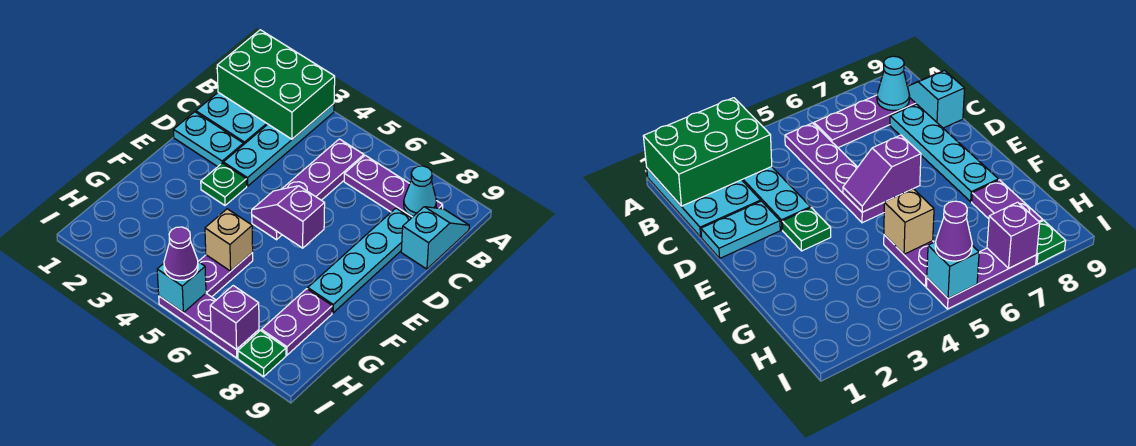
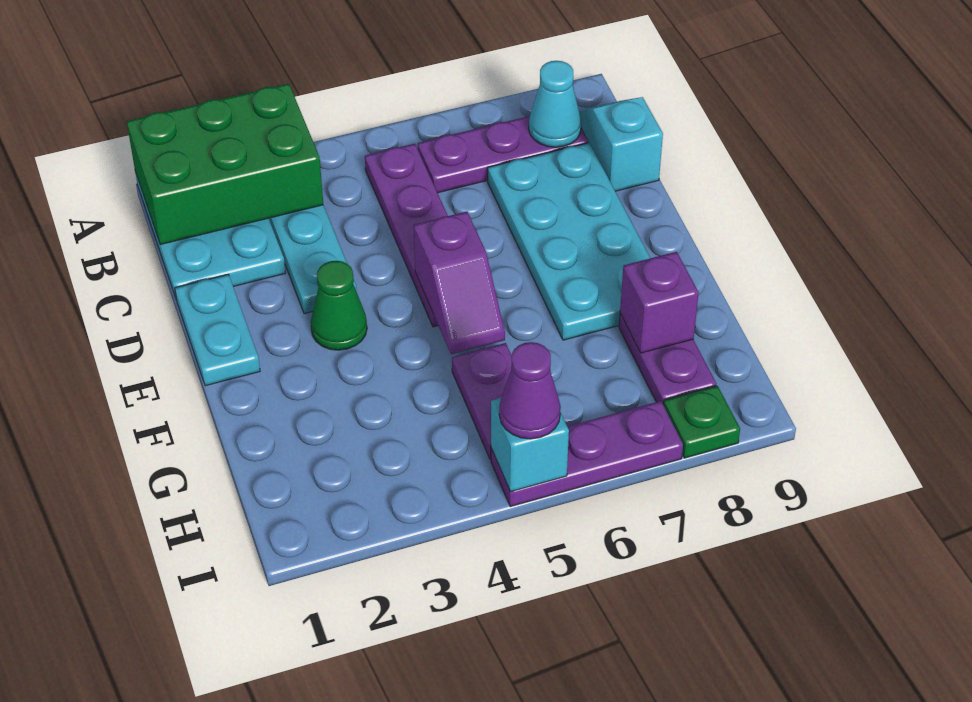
cyan plate C8:F8 level 1 -> cyan plate C7:F8 level 1
cyan plate D1:D2 level 1 -> cyan plate D1:E1 level 1
green plate E3 level 1 -> green cone E3 level 1
purple slope E5:E6 level 2 top 6 -> purple slope E5:F5 level 2 top E
tan brick G5 level 2 -> none
purple brick I7 level 2 -> purple brick G8 level 2

